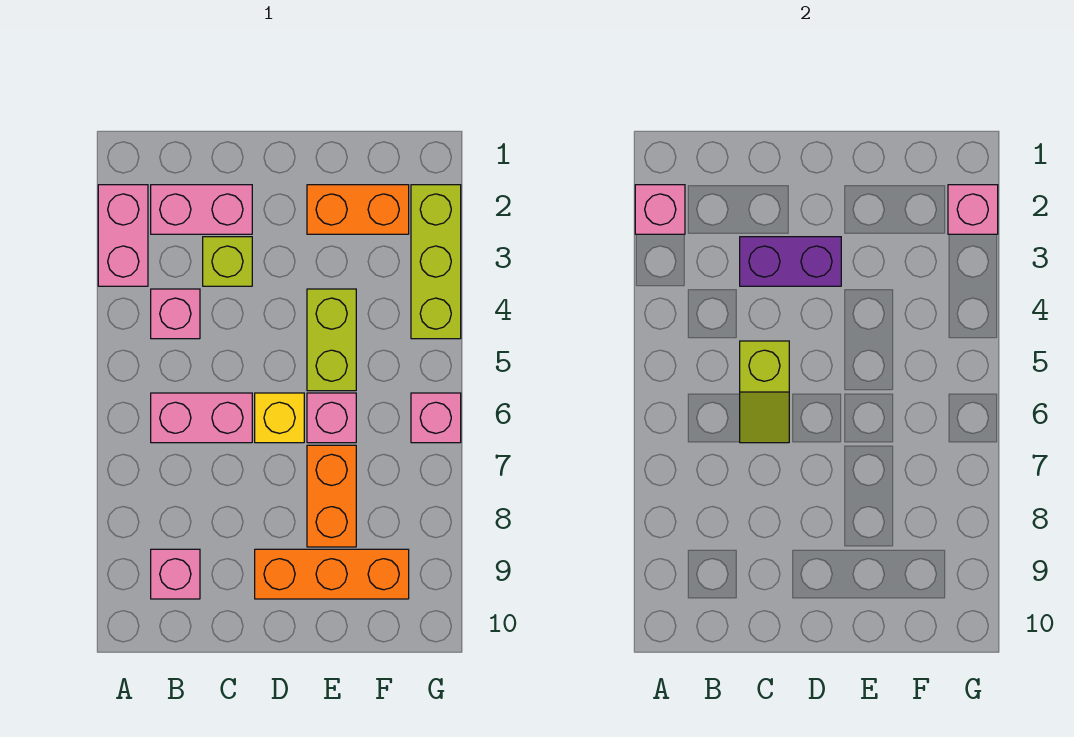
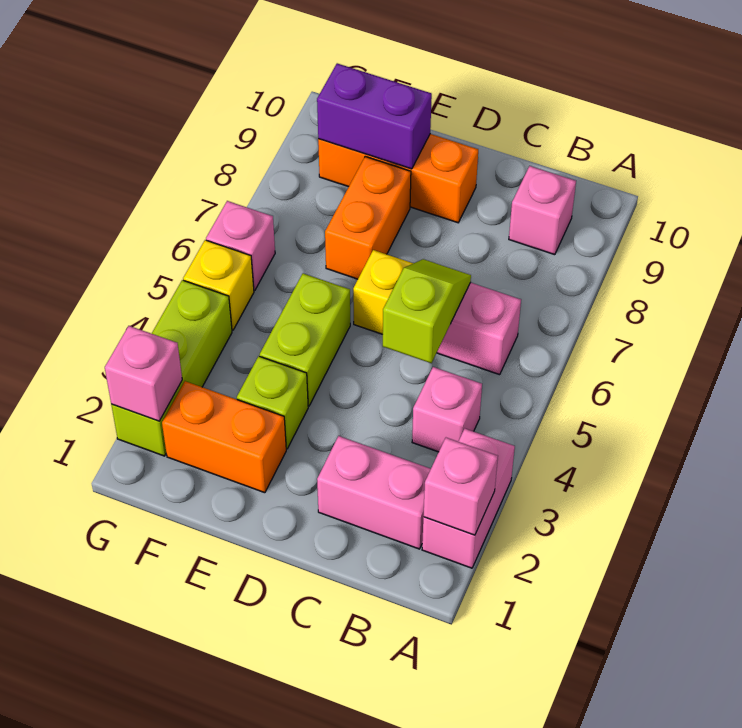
lime brick C3 level 1 -> lime brick E3 level 1
purple brick C3:D3 level 2 -> purple brick E9:F9 level 2
pink brick E6 level 1 -> none
none -> yellow brick G5 level 1

